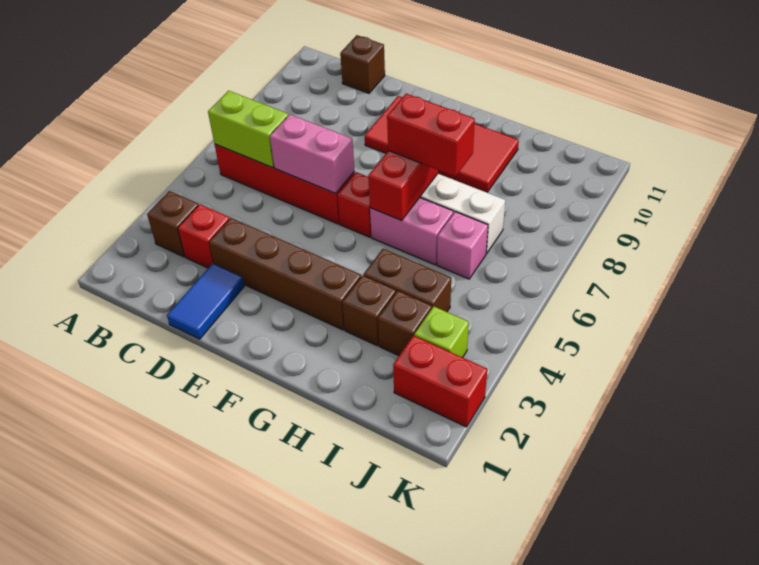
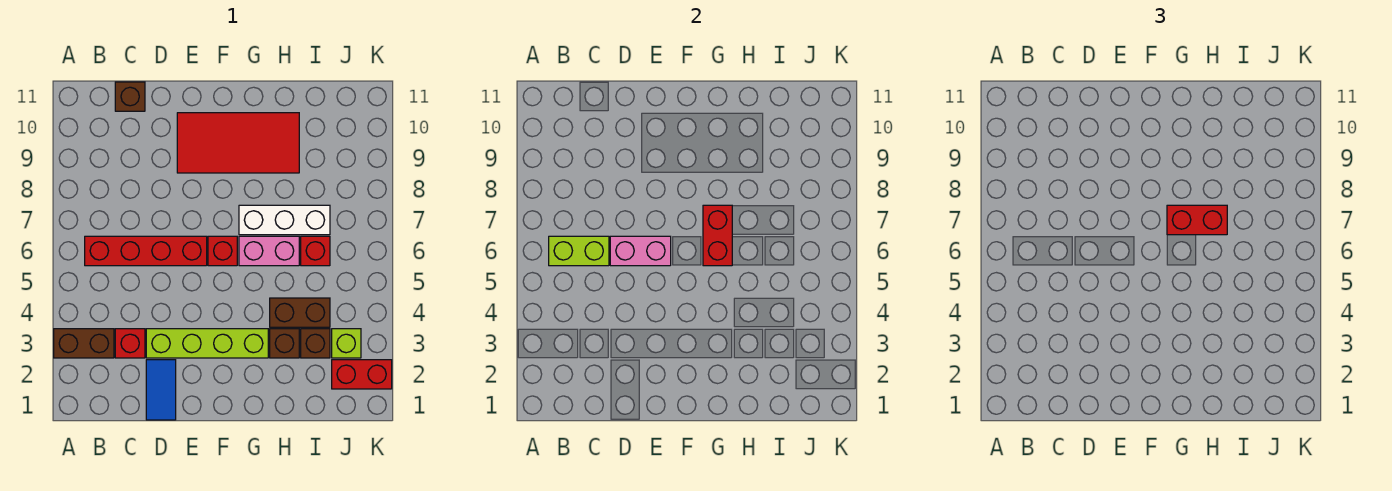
brown brick B3 level 1 -> brown brick A3:B3 level 1
brown brick D3:G3 level 1 -> lime brick D3:G3 level 1
pink brick I6 level 1 -> red brick I6 level 1

